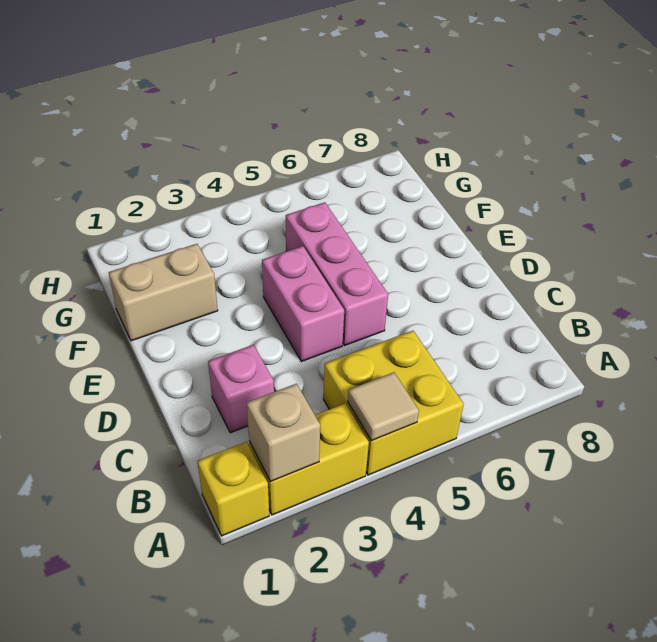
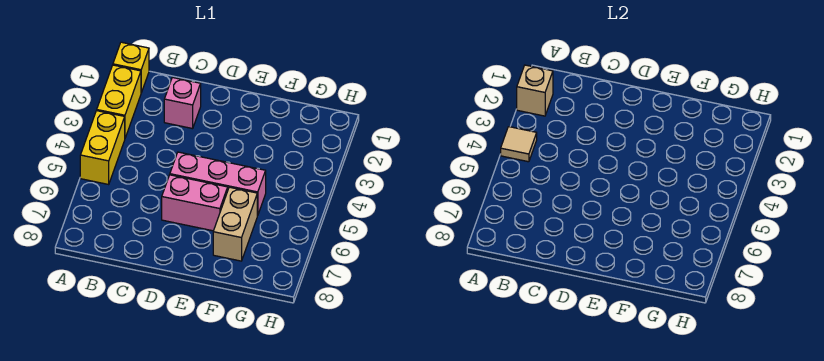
yellow brick A4:B5 level 1 -> yellow brick A4:A5 level 1
pink brick D4:E4 level 1 -> pink brick D6:E6 level 1
tan brick F1:F2 level 1 -> tan brick F6:F7 level 1

